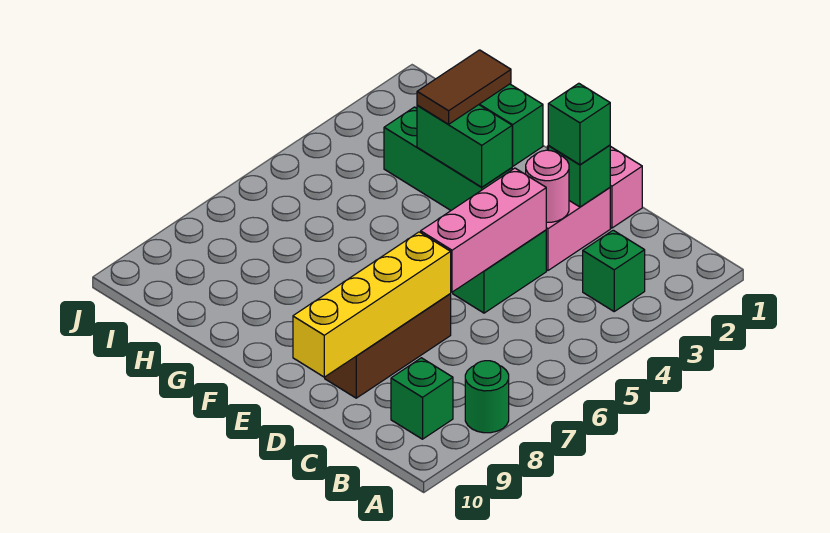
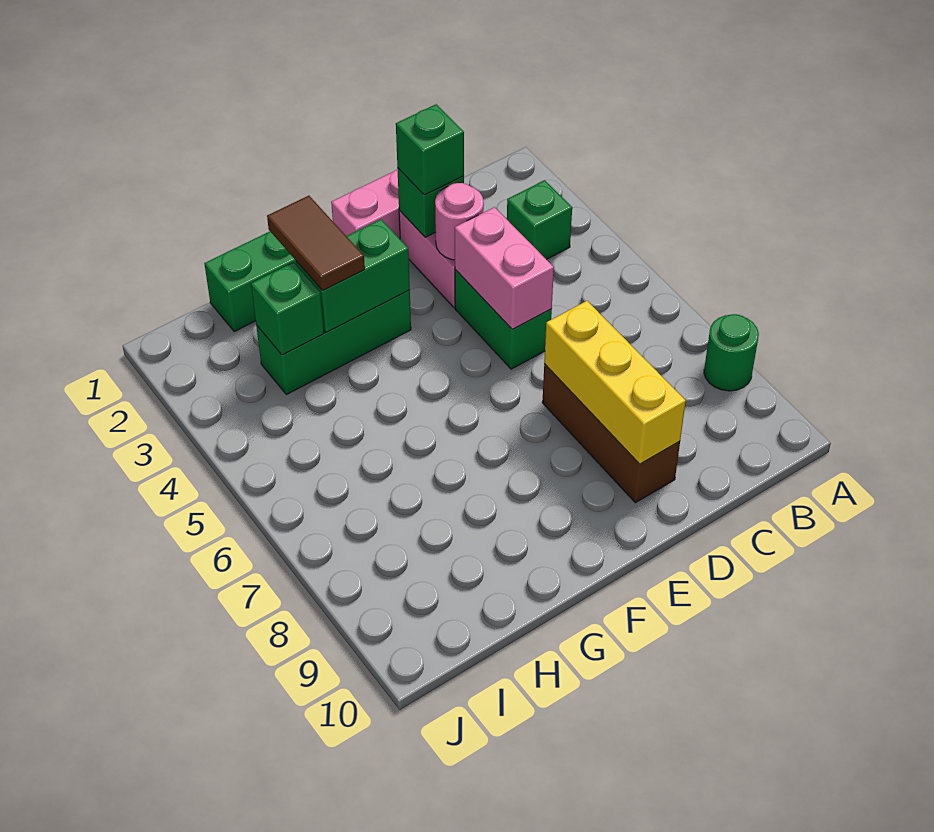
green brick B9 level 1 -> green brick H3 level 2
pink brick D4:D6 level 2 -> pink brick D4:D5 level 2
yellow brick D7:D10 level 2 -> yellow brick D7:D9 level 2

